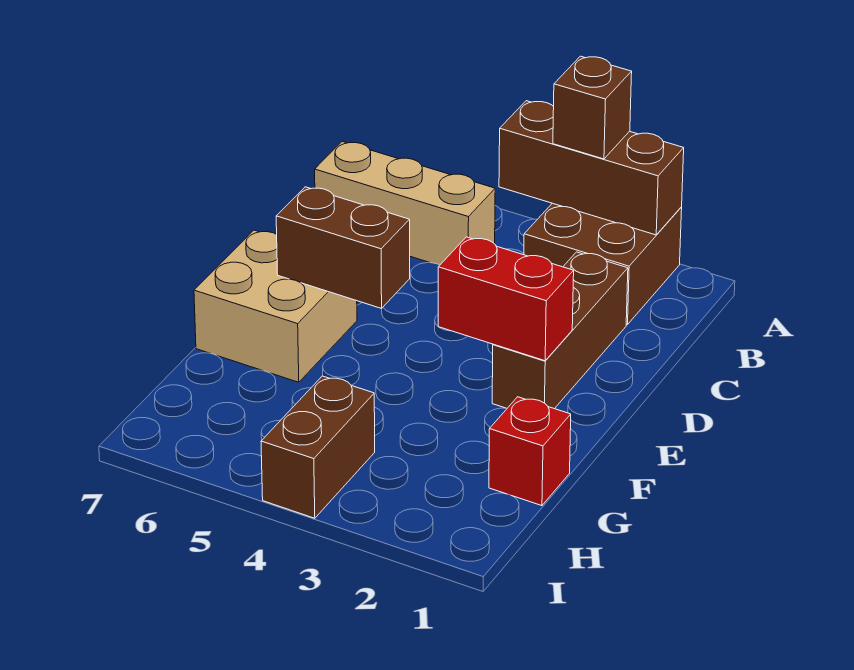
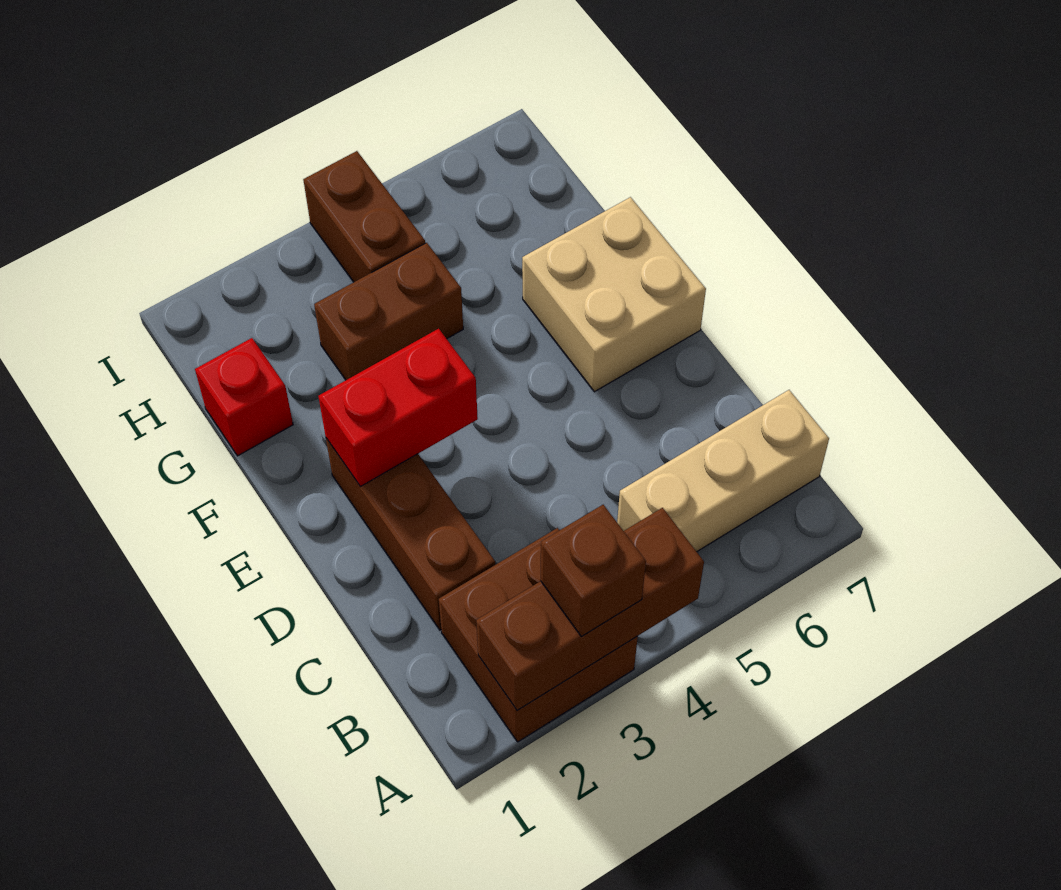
brown brick E5:E6 level 2 -> brown brick G3:G4 level 1

